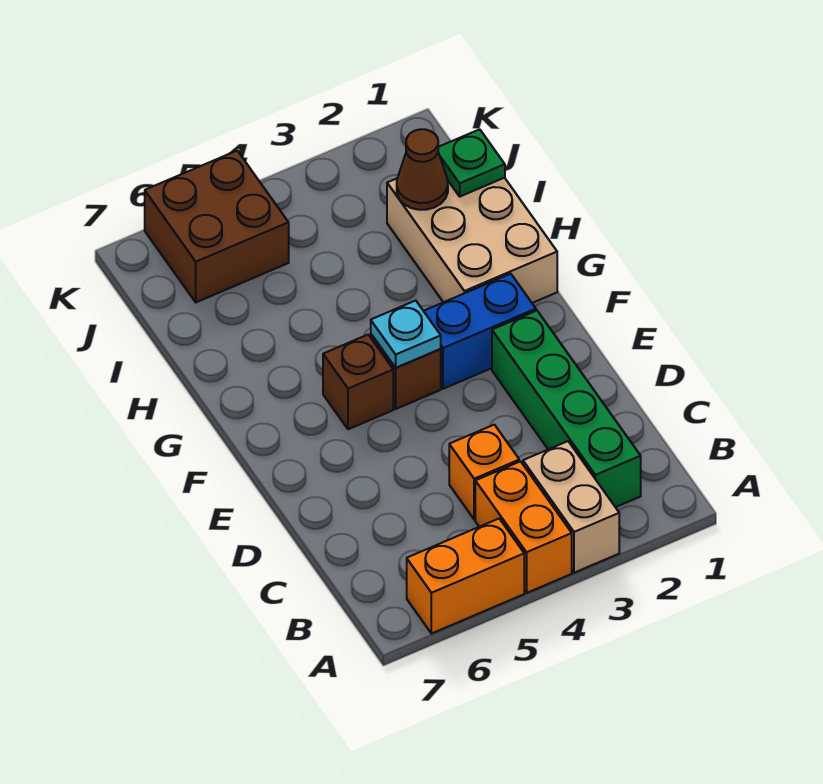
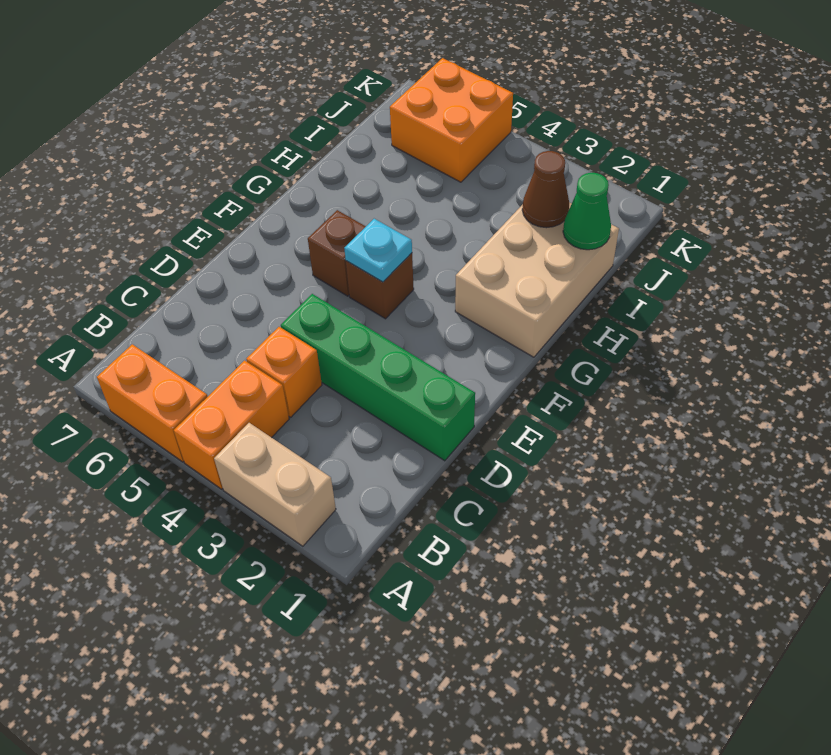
tan brick A3:B3 level 1 -> tan brick A2:A3 level 1
green brick B2:E2 level 1 -> green brick D1:D4 level 1
blue brick F2:F3 level 1 -> none
green plate I1 level 2 -> green cone I1 level 2
brown brick J5:K6 level 1 -> orange brick J5:K6 level 1

